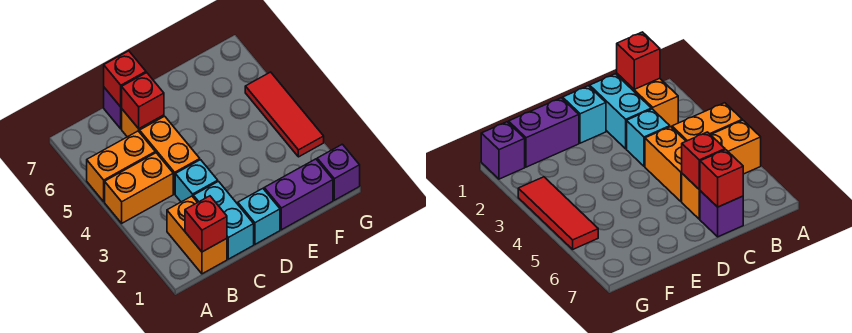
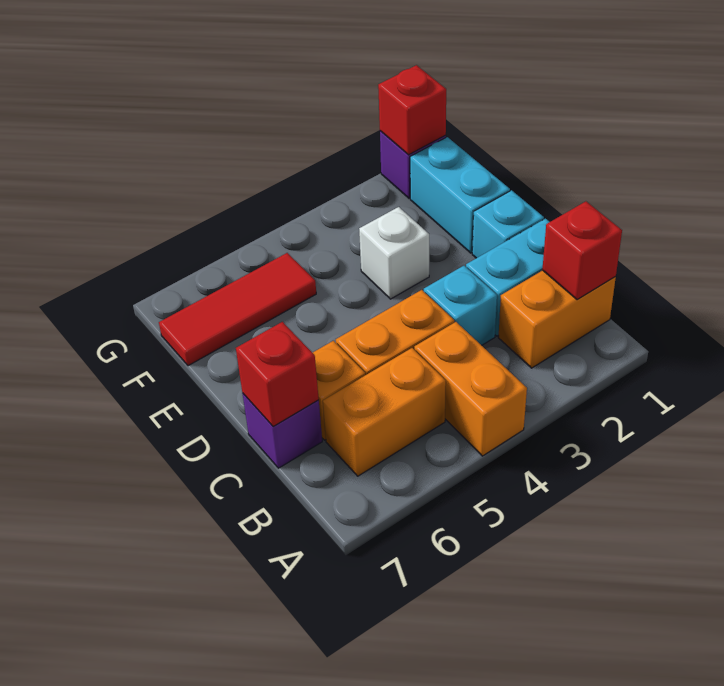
orange brick A5:B5 level 1 -> orange brick B5:B6 level 1
red brick C6 level 2 -> red brick G1 level 2
purple brick E1:F1 level 1 -> cyan brick E1:F1 level 1
none -> white brick E3 level 1
red tile G3:G5 level 1 -> red tile F5:F7 level 1

